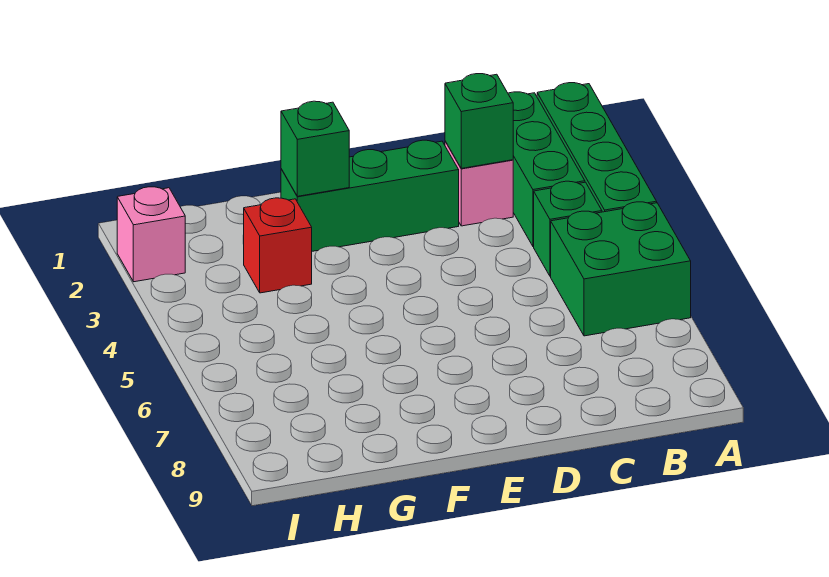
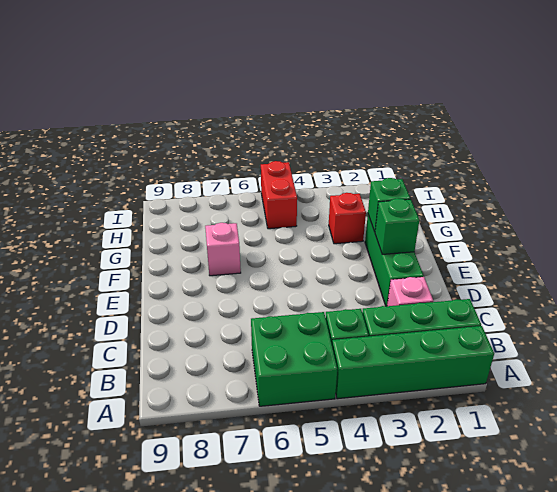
green brick C2 level 2 -> green brick E2 level 2
none -> red brick H5:I5 level 1
pink brick I2 level 1 -> pink brick F7 level 1

